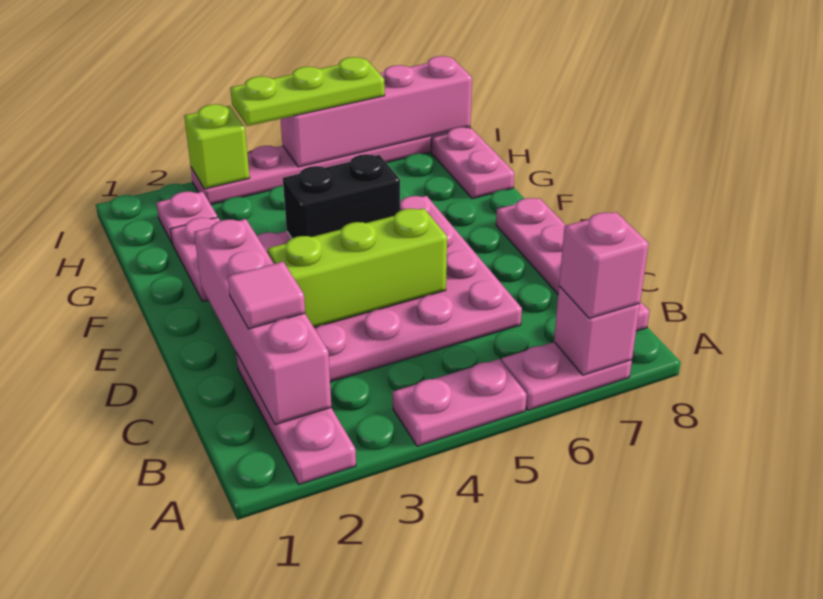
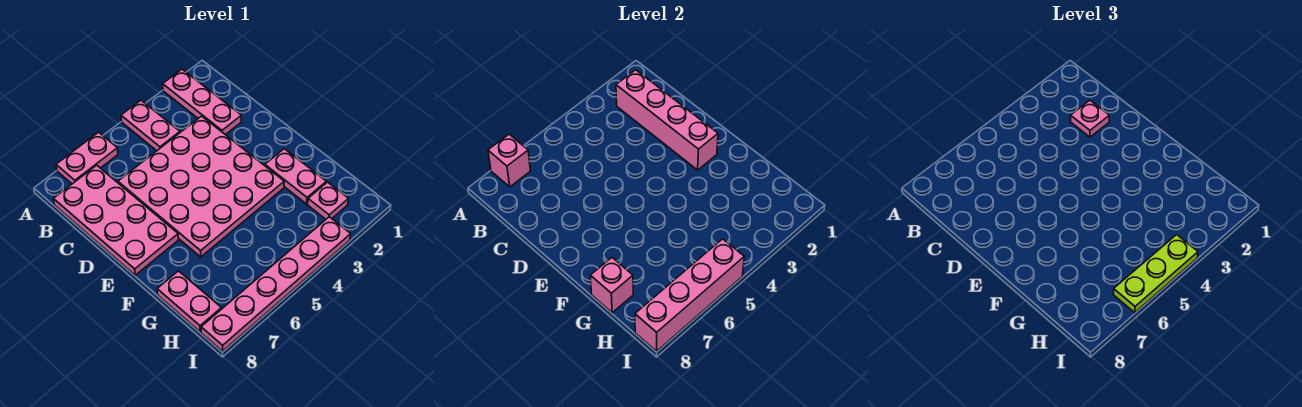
pink plate A4:A5 level 1 -> pink plate A4:B4 level 1
pink brick A7 level 3 -> pink brick G8 level 2
pink plate B8:E8 level 1 -> pink plate B7:E8 level 1
pink tile C2 level 3 -> pink plate C2 level 3
lime brick D3:D5 level 2 -> none
black brick F4:F5 level 2 -> none
lime brick I3 level 2 -> none

